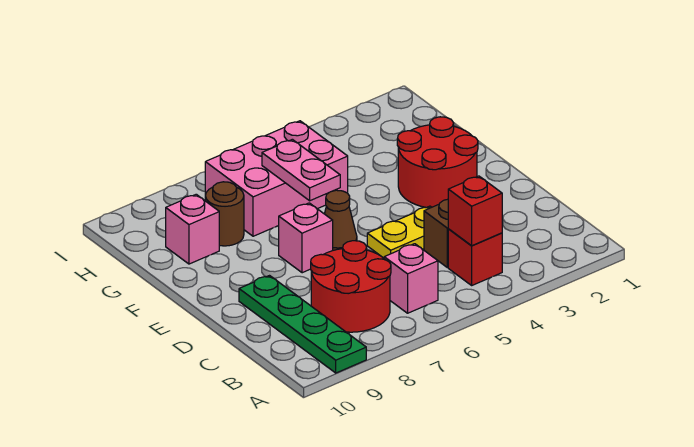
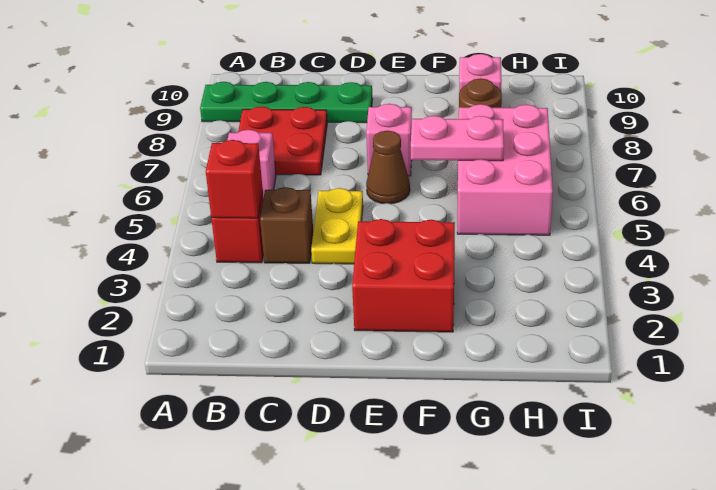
red round brick B7:C8 level 1 -> red plate B7:C8 level 1
red round brick E2:F3 level 1 -> red brick E2:F3 level 1

